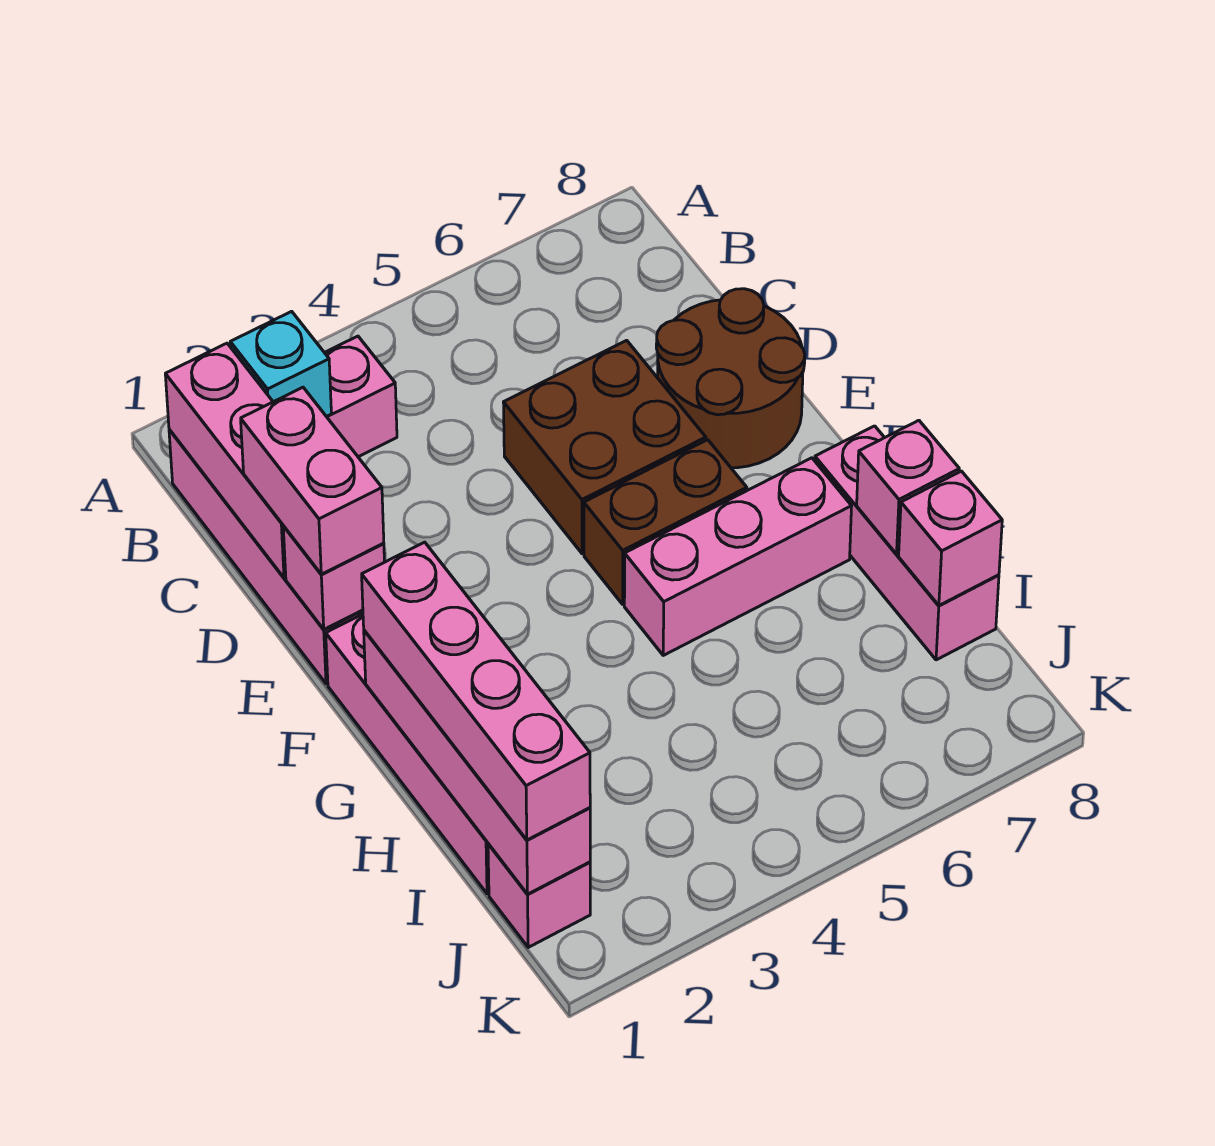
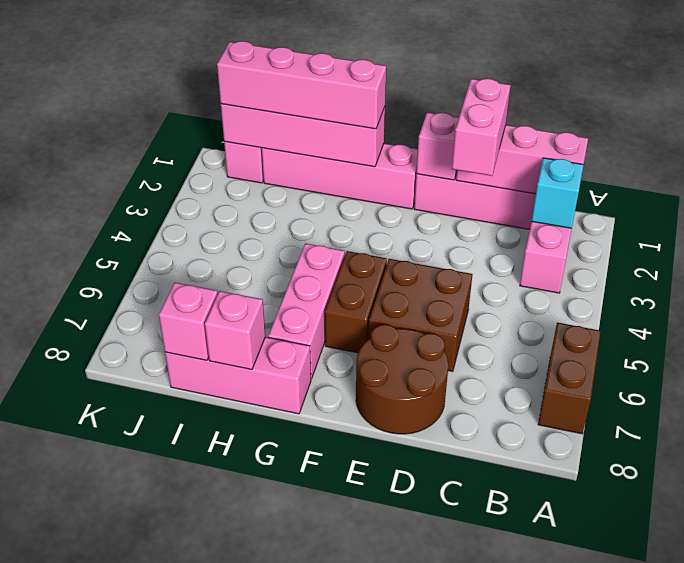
none -> brown brick A6:A7 level 1
pink brick D1:E1 level 3 -> pink brick D1:D2 level 3

